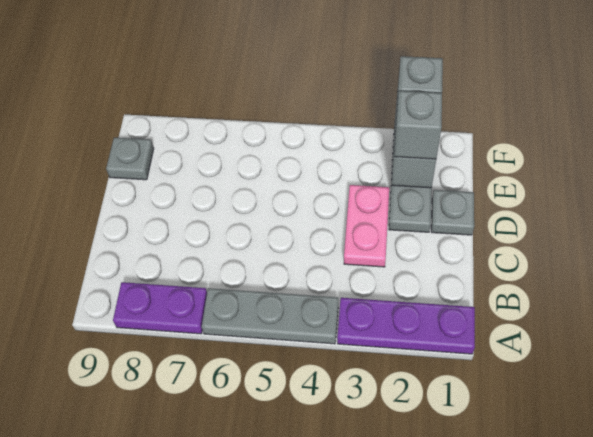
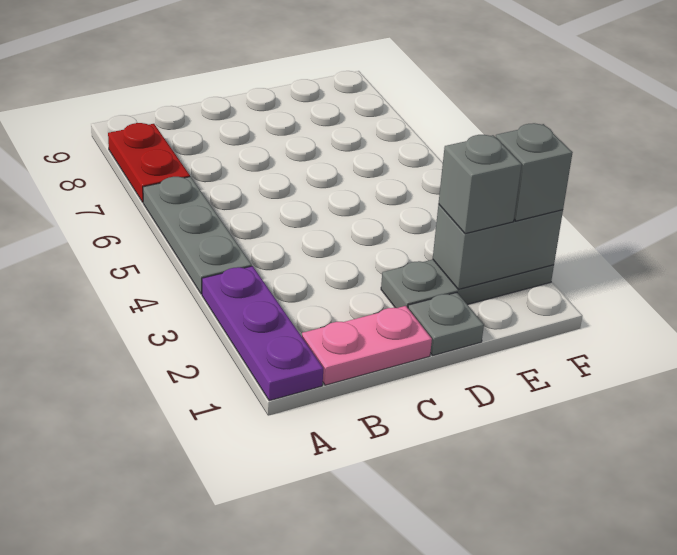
purple plate A7:A8 level 1 -> red plate A7:A8 level 1
pink plate C3:D3 level 1 -> pink plate B1:C1 level 1
grey plate E9 level 1 -> none

